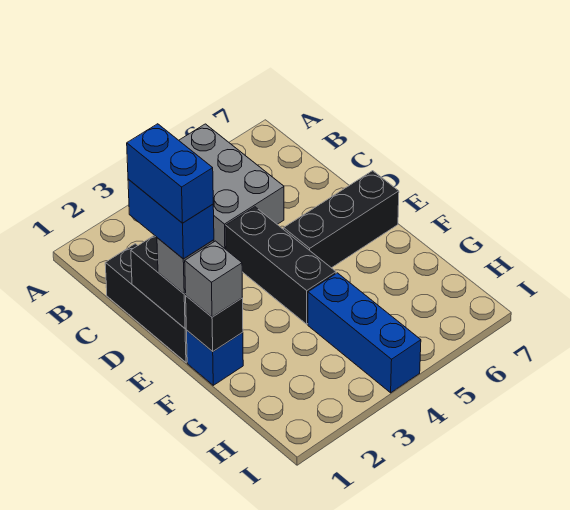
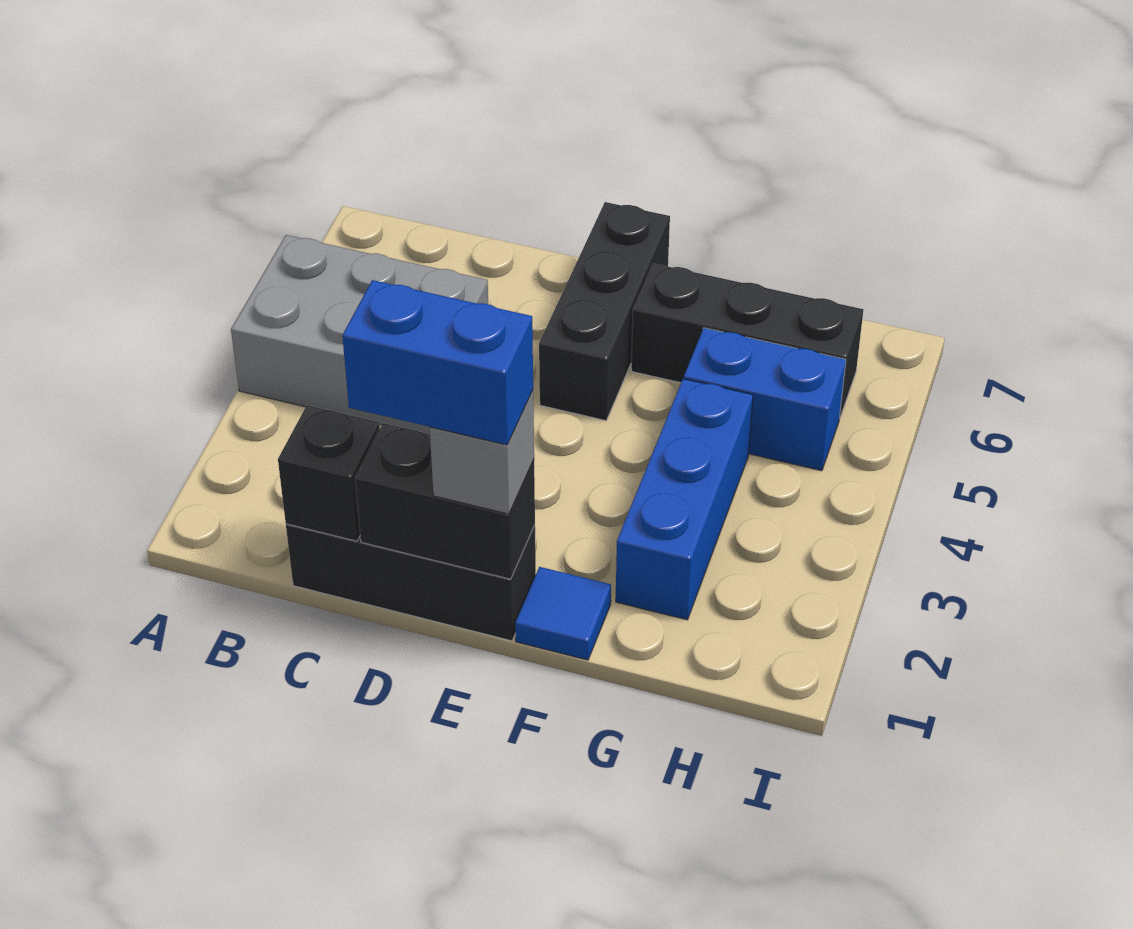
blue brick D1:E1 level 5 -> blue brick G5:H5 level 1
black brick D4:F4 level 1 -> black brick F6:H6 level 1
blue brick F1 level 1 -> blue tile F1 level 1
black brick F1 level 2 -> black brick C1 level 2
grey brick F1 level 3 -> none
blue brick G4:I4 level 1 -> blue brick G2:G4 level 1

